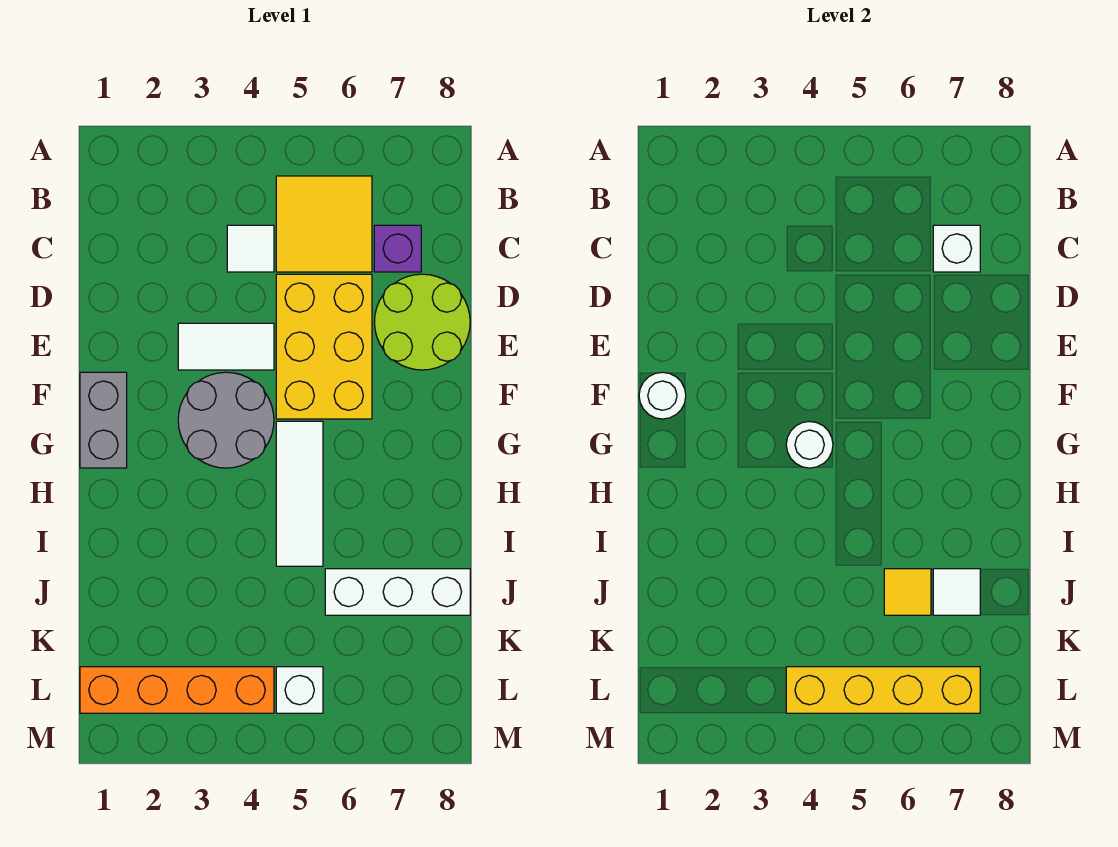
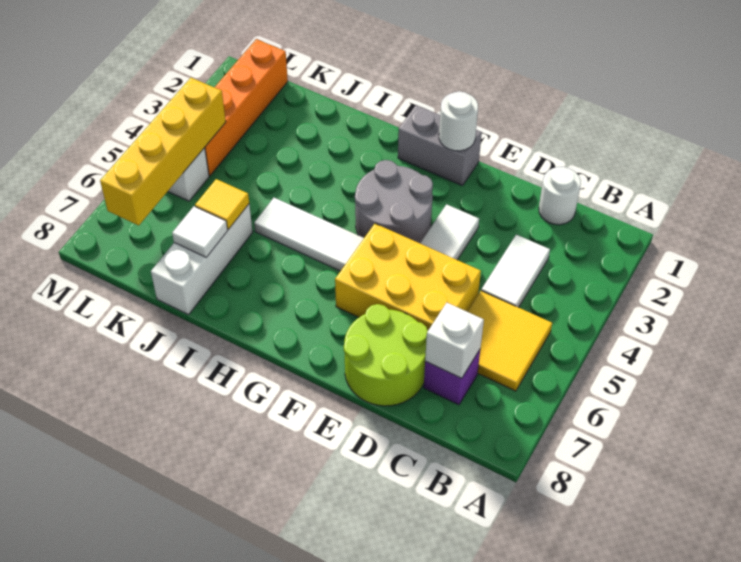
white tile C4 level 1 -> white tile C3:C4 level 1
white round brick G4 level 2 -> white round brick C1 level 1

